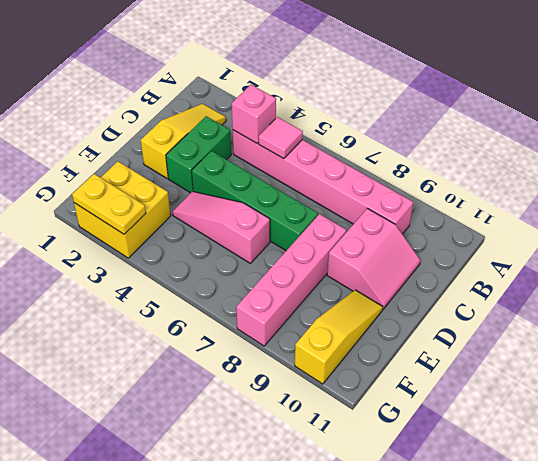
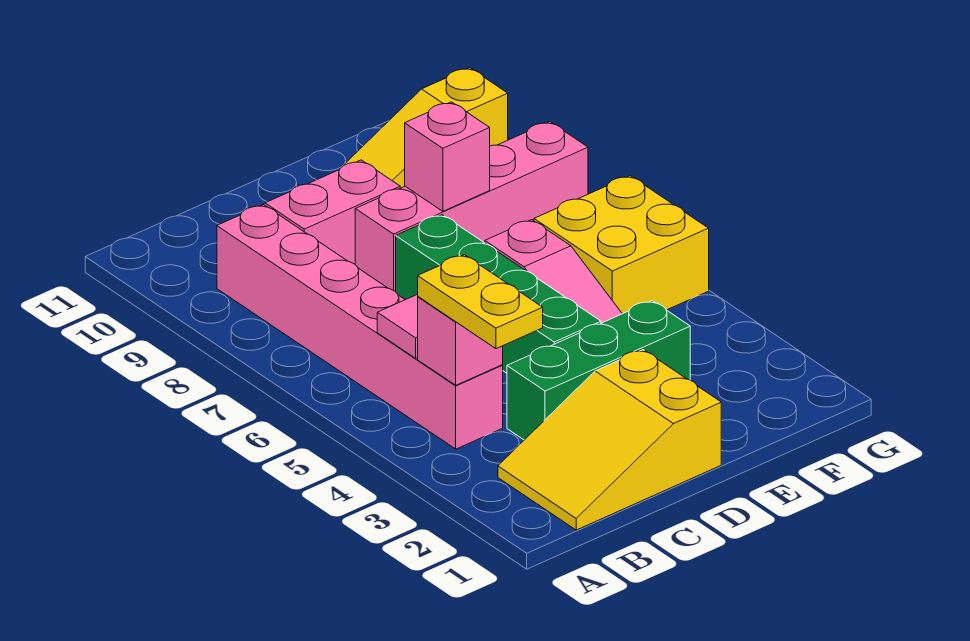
yellow slope B2:D2 level 1 top D -> yellow slope B1:D2 level 1 top D
green brick C3:D3 level 1 -> green brick C3:E3 level 1
none -> pink brick E8 level 2
yellow brick F2:G3 level 1 -> yellow brick F5:G6 level 1
yellow plate G2:G3 level 2 -> yellow plate B3:B4 level 3

